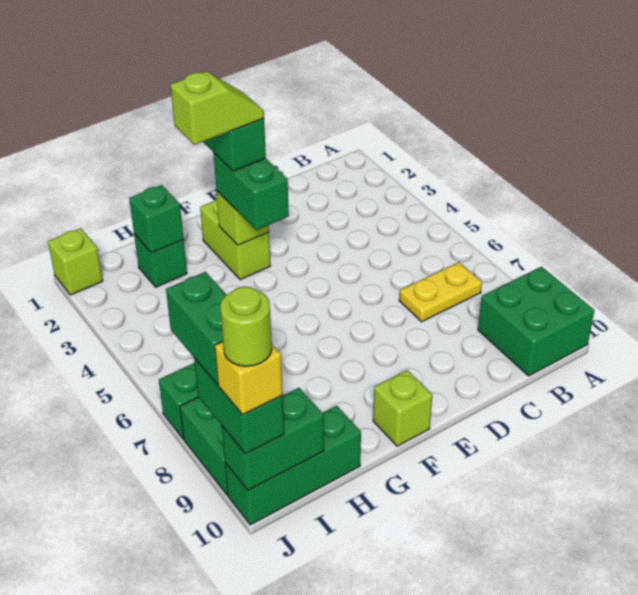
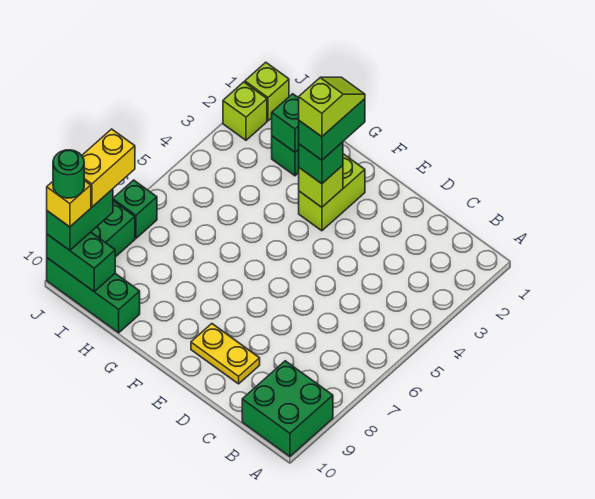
yellow plate B7:C7 level 1 -> yellow plate D9:E9 level 1
green brick F3:F4 level 3 -> green brick F3 level 3
lime slope F3:G3 level 5 top G -> lime slope F2:F3 level 5 top 3
lime brick F10 level 1 -> lime brick J2 level 1
green brick J8:J9 level 4 -> yellow brick J8:J9 level 4
lime round brick J10 level 5 -> green round brick J10 level 5

